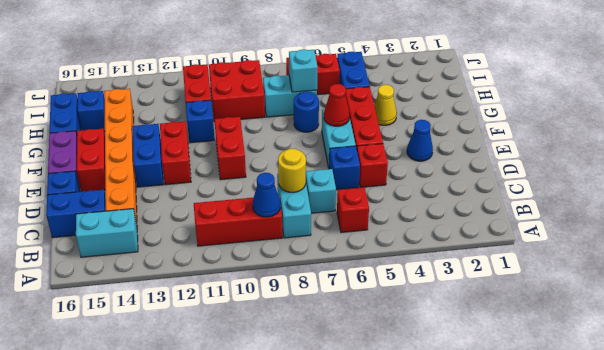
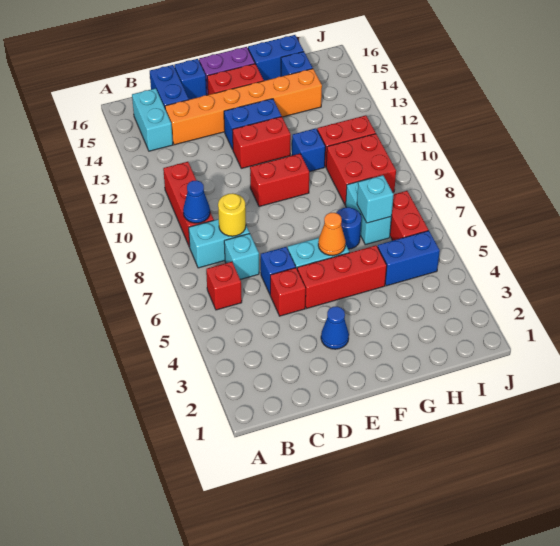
red cone F6 level 2 -> orange cone F6 level 2
yellow cone G4 level 1 -> none

